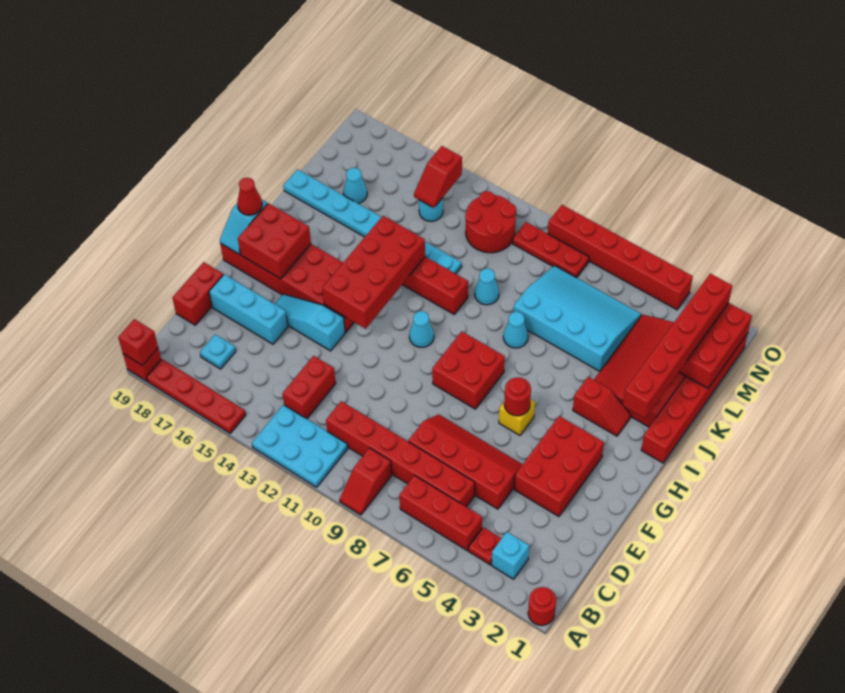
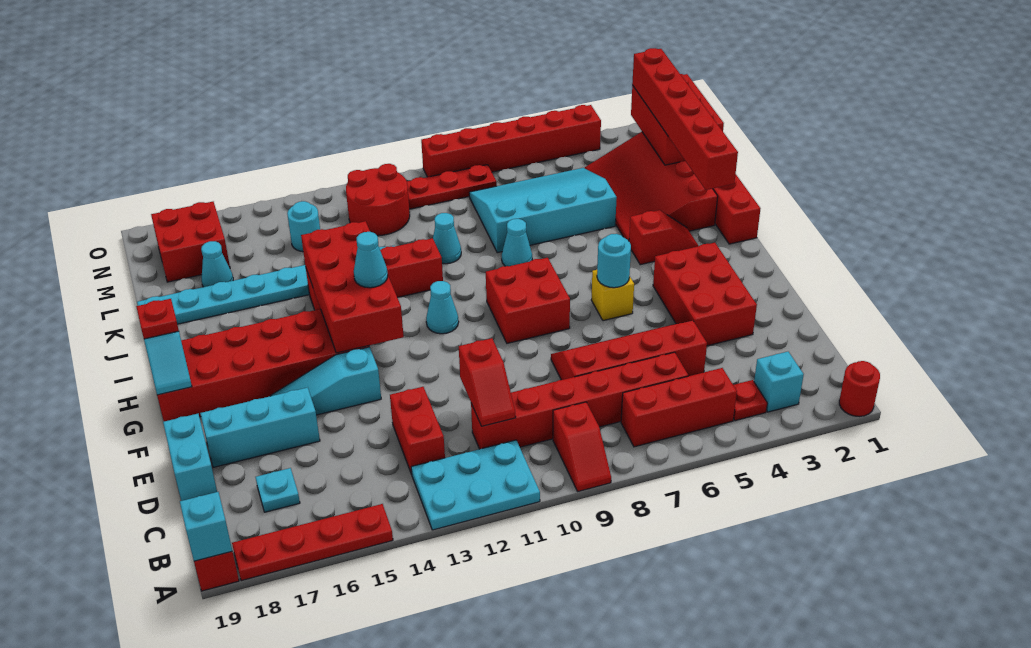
red brick A19 level 2 -> cyan brick A19 level 2
red brick D19:E19 level 1 -> cyan brick D19:E19 level 1
red round brick G6 level 2 -> cyan round brick G6 level 2
red brick G17:H18 level 2 -> red brick M17:N18 level 1
none -> cyan cone H13 level 3
red cone H19 level 3 -> red plate H19 level 3
red slope M14:N14 level 2 top N -> red slope C11:D11 level 2 top D

